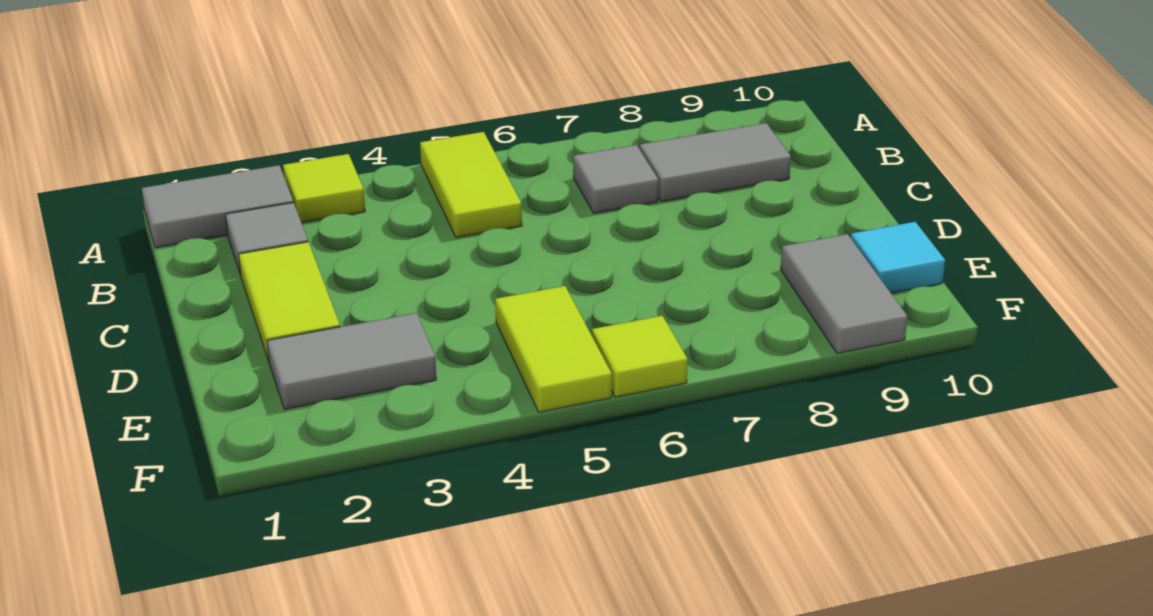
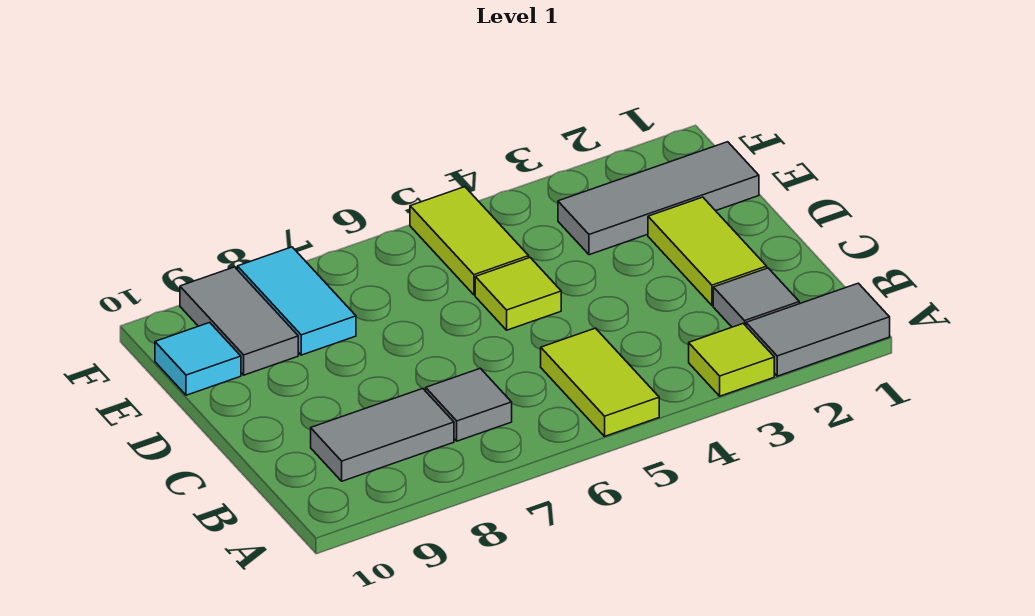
grey tile E2:E3 level 1 -> grey tile E1:E3 level 1
none -> cyan tile E8:F8 level 1
lime tile F6 level 1 -> lime tile D5 level 1

